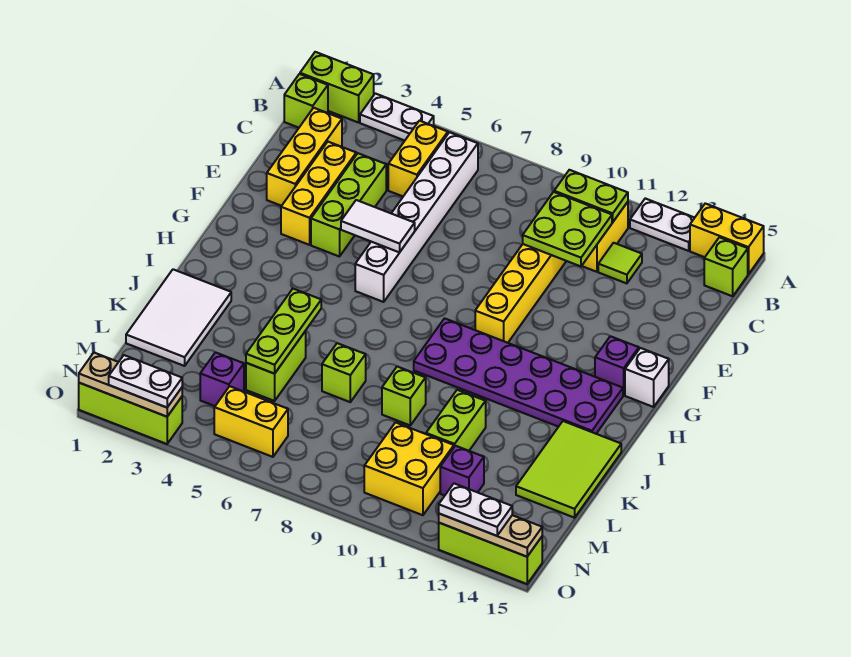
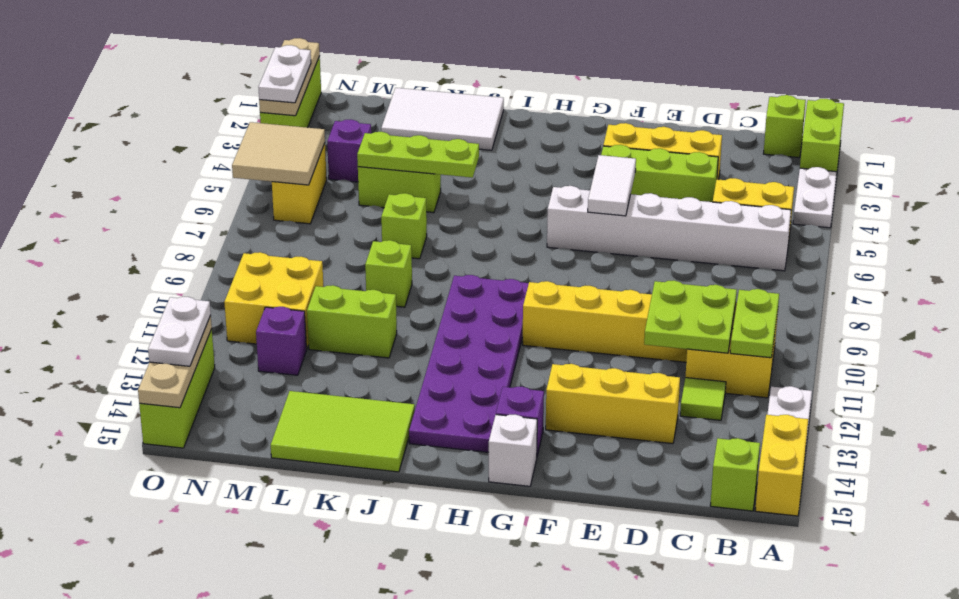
yellow brick C2:E2 level 1 -> yellow brick D13:F13 level 1
none -> tan tile N5:O6 level 2

